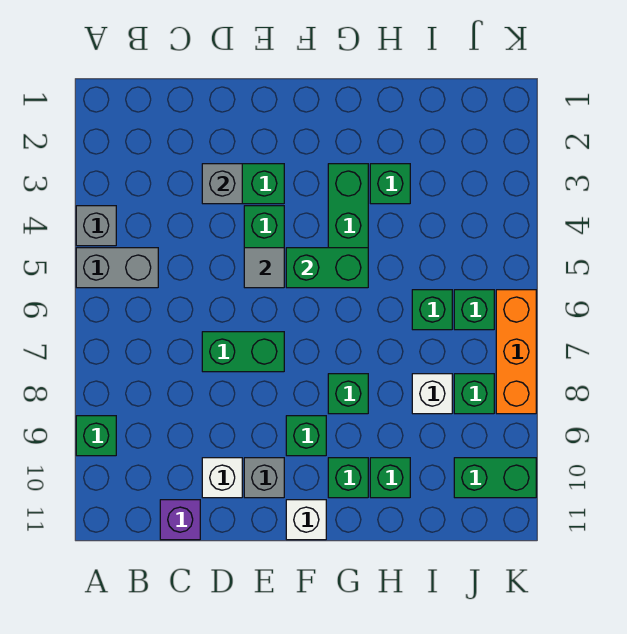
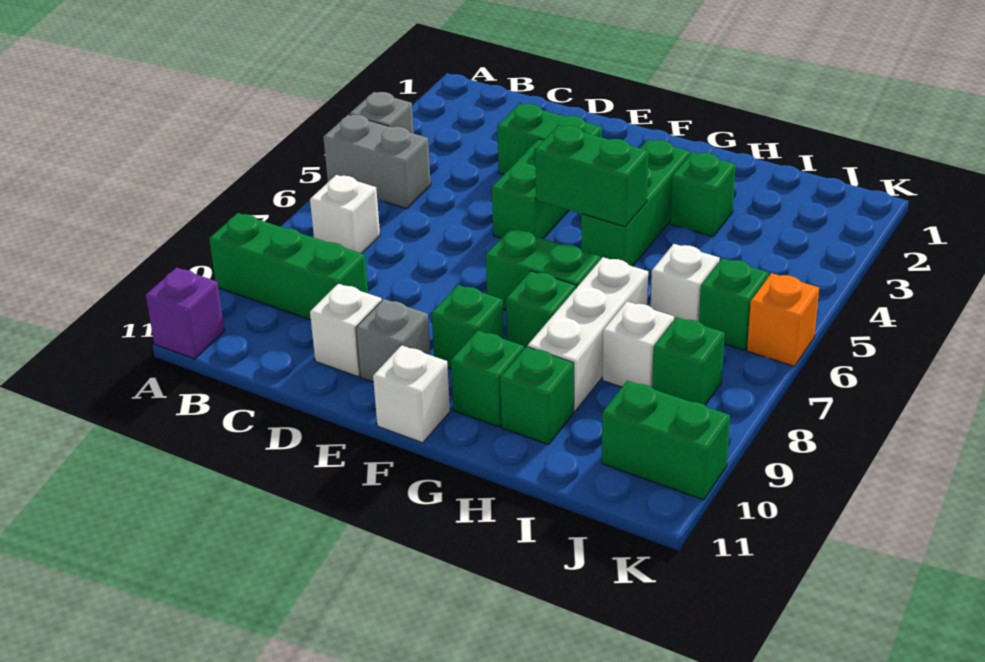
green brick A9 level 1 -> green brick A9:C9 level 1
none -> white brick B7 level 1
purple brick C11 level 1 -> purple brick A11 level 1
grey brick D3 level 2 -> none
green brick D7:E7 level 1 -> green brick F7:G7 level 1
grey tile E5 level 2 -> none
none -> white brick H7:H9 level 1
green brick I6 level 1 -> white brick I6 level 1
orange brick K6:K8 level 1 -> orange brick K6 level 1

